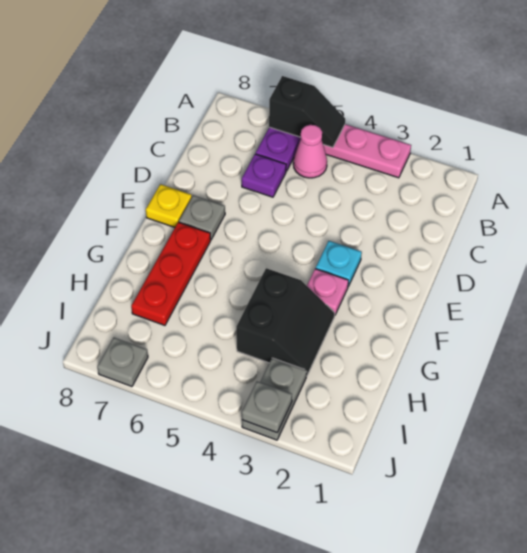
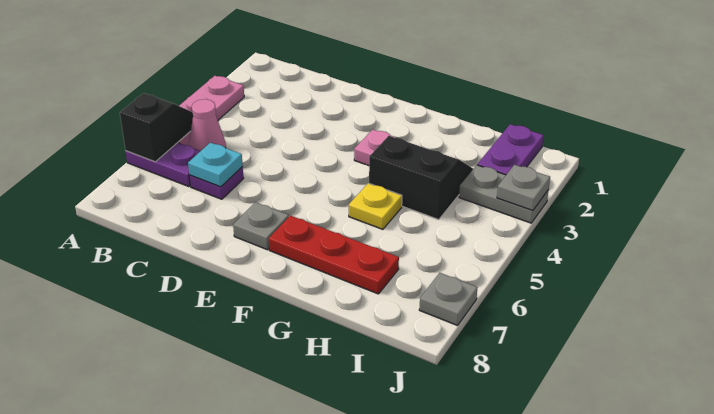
cyan plate E3 level 1 -> cyan plate C6 level 2
yellow plate E8 level 1 -> yellow plate G5 level 1
none -> purple plate I1:I2 level 1

